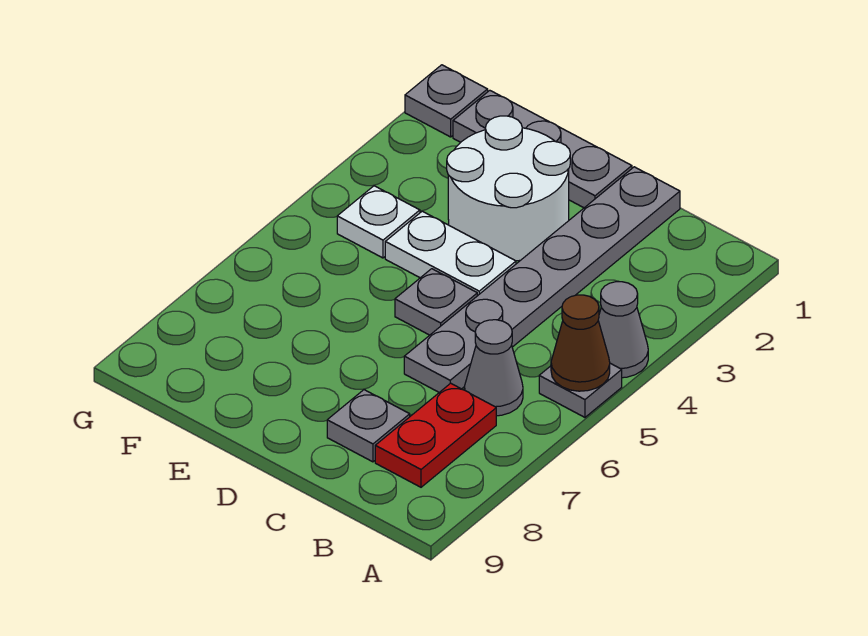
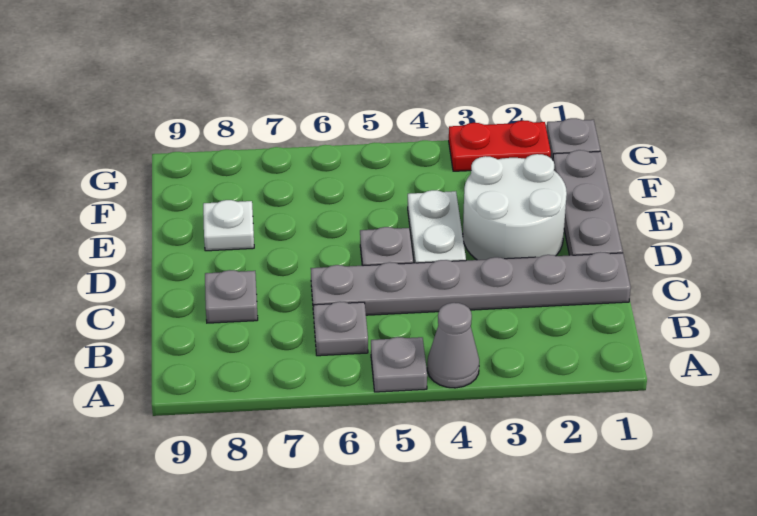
brown cone A5 level 2 -> none
grey cone B6 level 1 -> grey plate B6 level 1
red plate B7:B8 level 1 -> red plate G2:G3 level 1
white plate F4 level 1 -> white plate E8 level 1

